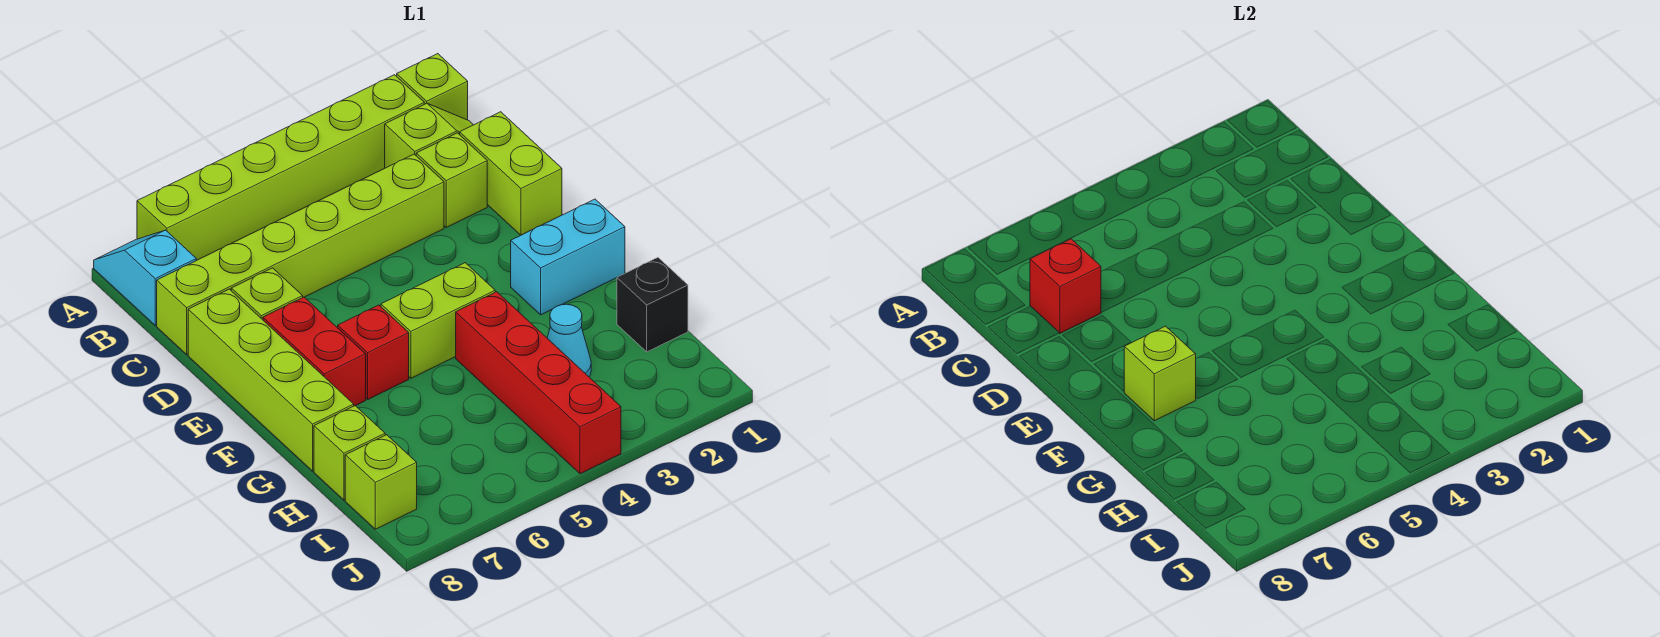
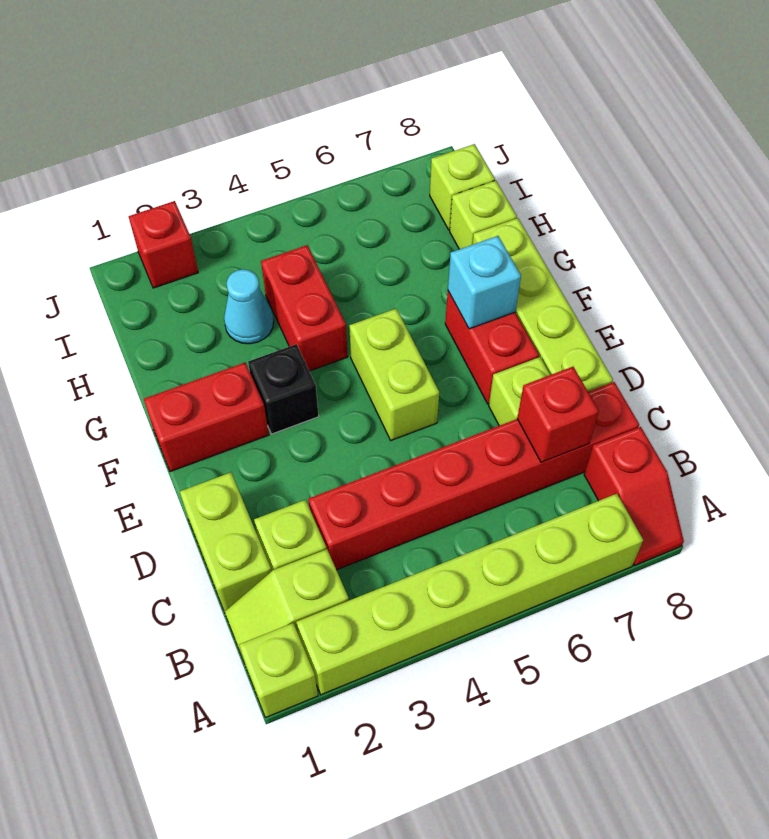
cyan slope A8:B8 level 1 top B -> red slope A8:B8 level 1 top B
lime brick C3:C8 level 1 -> red brick C3:C8 level 1
cyan brick F1:F2 level 1 -> red brick F1:F2 level 1
lime brick F4:F5 level 1 -> lime brick E5:F5 level 1
red brick F6 level 1 -> red brick J2 level 1
lime brick F7 level 2 -> cyan brick F7 level 2
red brick G4:J4 level 1 -> red brick G4:H4 level 1
black brick H1 level 1 -> black brick F3 level 1

